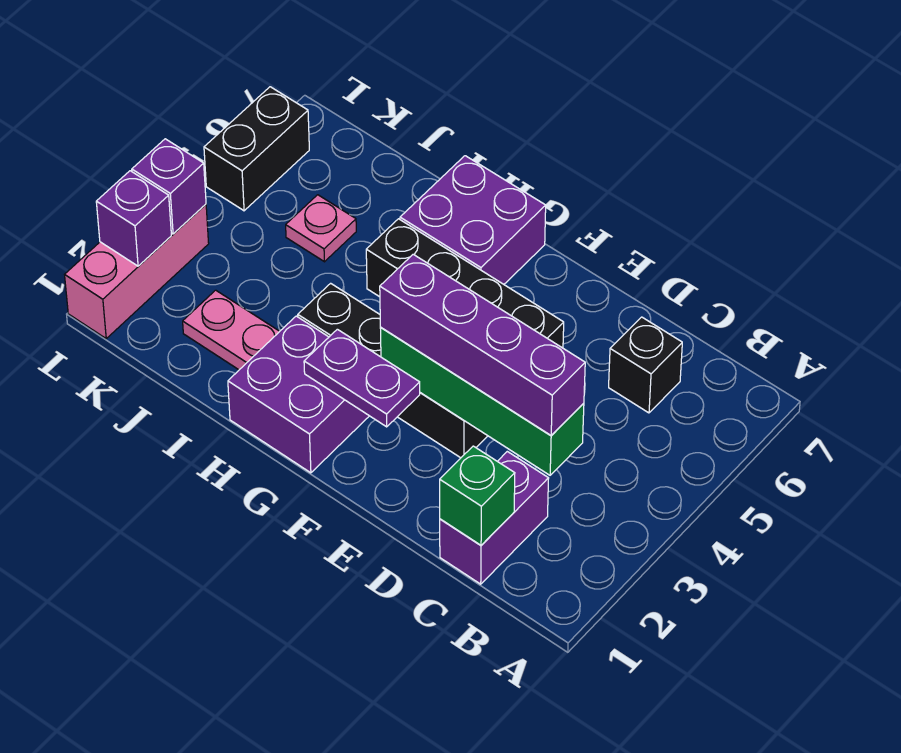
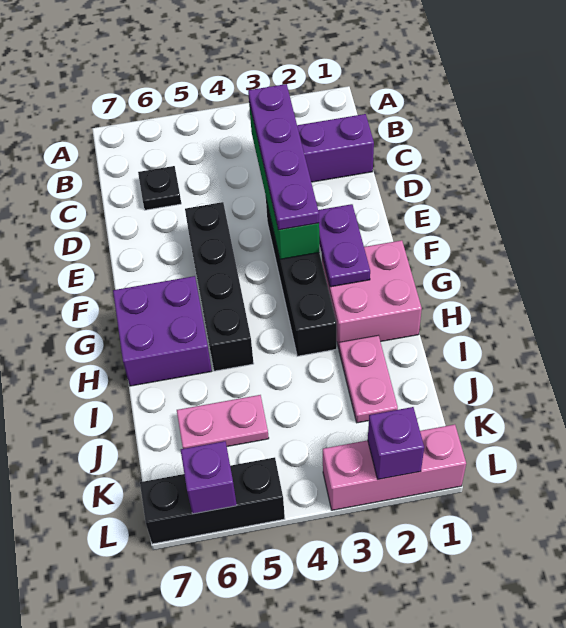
green brick C1 level 2 -> none
purple brick C3:F3 level 3 -> purple plate C3:F3 level 3
black brick C6 level 1 -> black plate C6 level 1
purple brick G1:H2 level 1 -> pink brick G1:H2 level 1
pink plate J5 level 1 -> pink plate J5:J6 level 1
purple brick L3 level 2 -> purple brick L6 level 2
black brick L5:L6 level 1 -> black brick L5:L7 level 1

